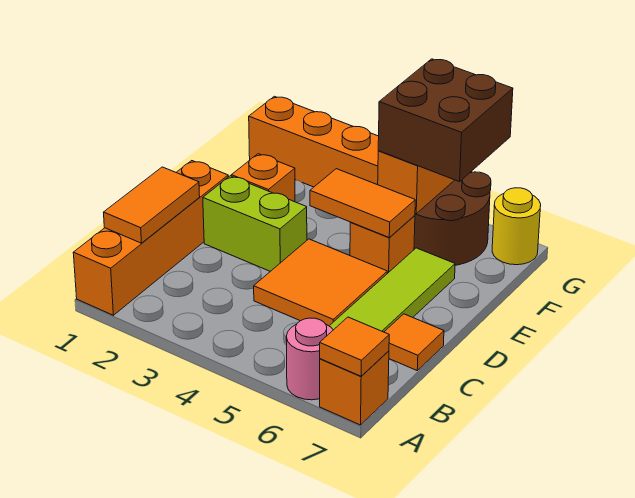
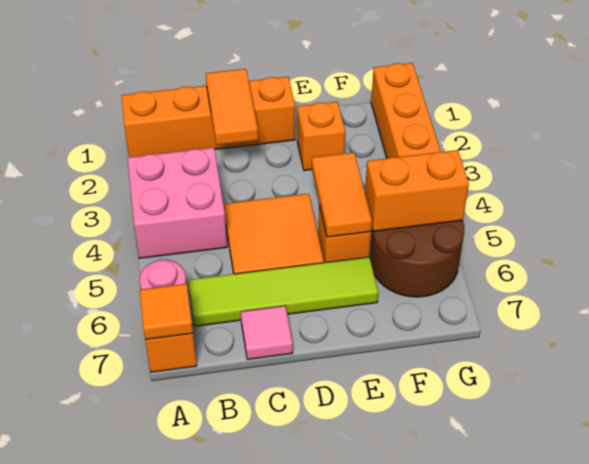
none -> pink brick A3:B4 level 1
orange tile B1:C1 level 2 -> orange tile C1:C2 level 2
orange tile C7 level 1 -> pink tile C7 level 1
lime brick D2:D3 level 1 -> none
brown brick F5:G6 level 3 -> none
yellow round brick G7 level 1 -> none

